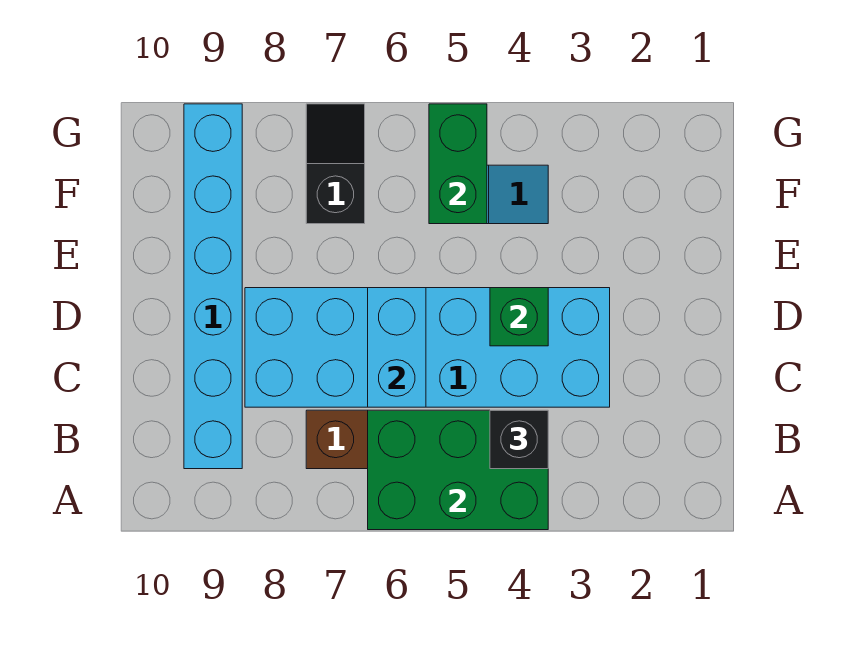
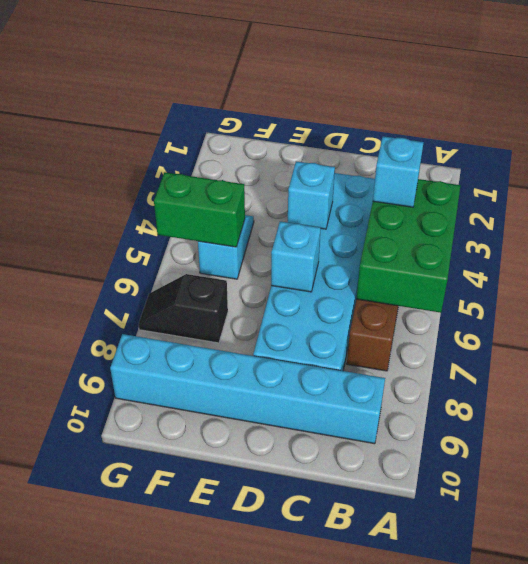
black brick B4 level 3 -> cyan brick B4 level 3
cyan brick C6:D6 level 2 -> cyan brick D6 level 2
green brick D4 level 2 -> cyan brick D4 level 2

